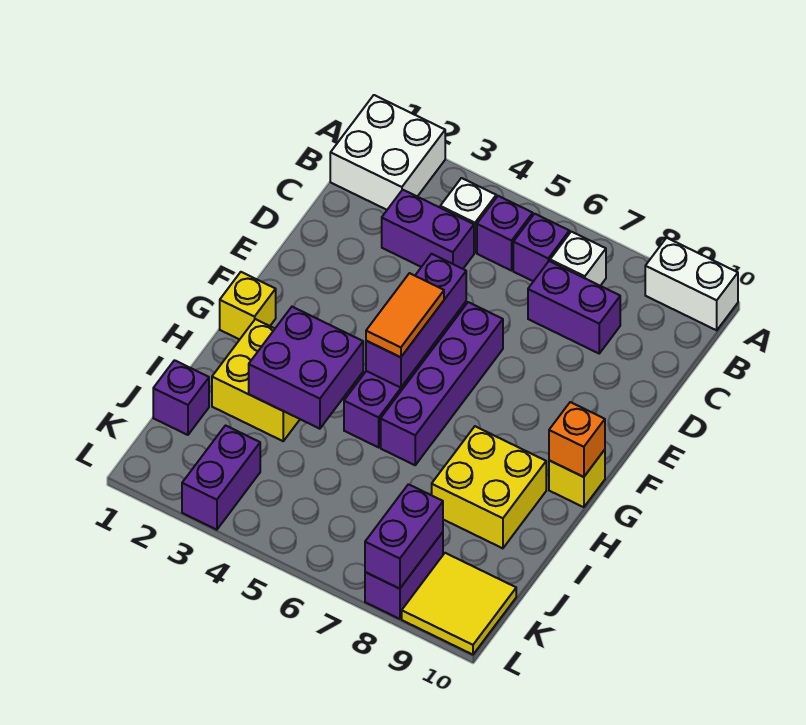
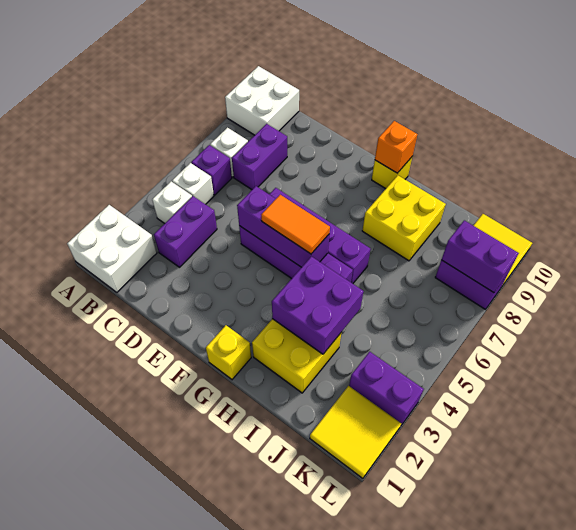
white brick A9:A10 level 1 -> white brick A9:B10 level 1
purple brick B5 level 1 -> white brick B5 level 1
purple brick J1 level 1 -> none
none -> yellow tile K1:L2 level 1

